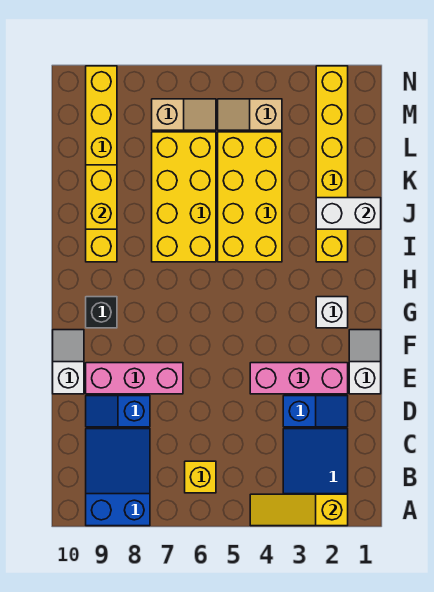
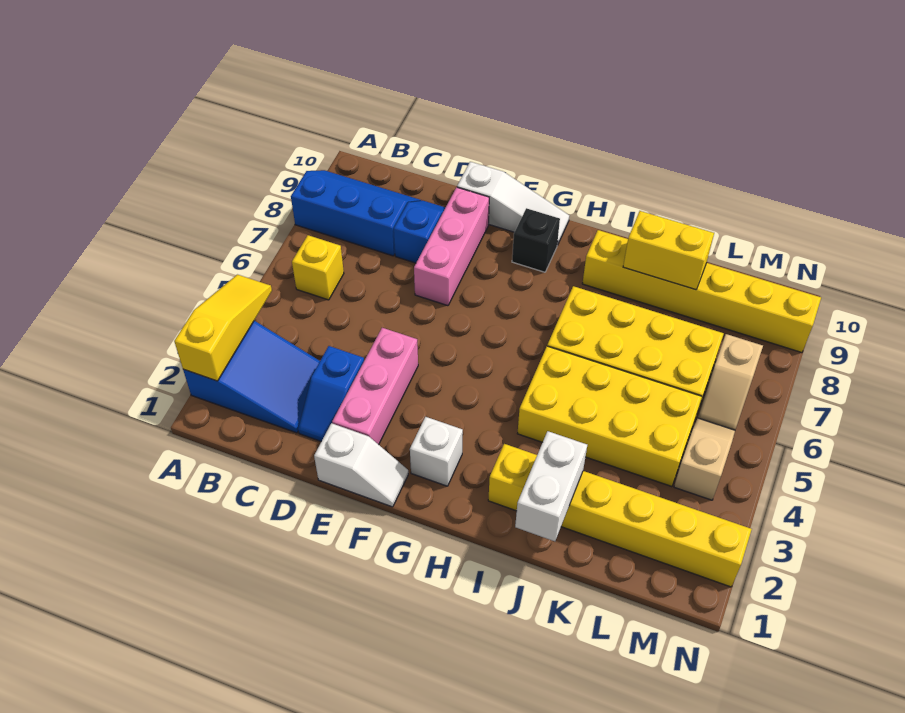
blue slope A8:C9 level 1 top A -> blue slope A8:C9 level 1 top 8
white slope E10:F10 level 1 top E -> white slope E10:G10 level 1 top E

